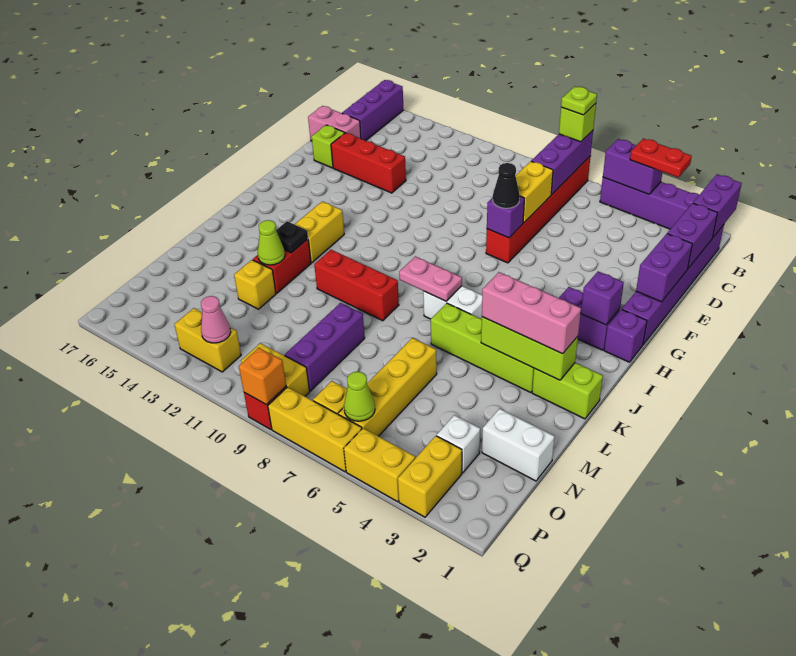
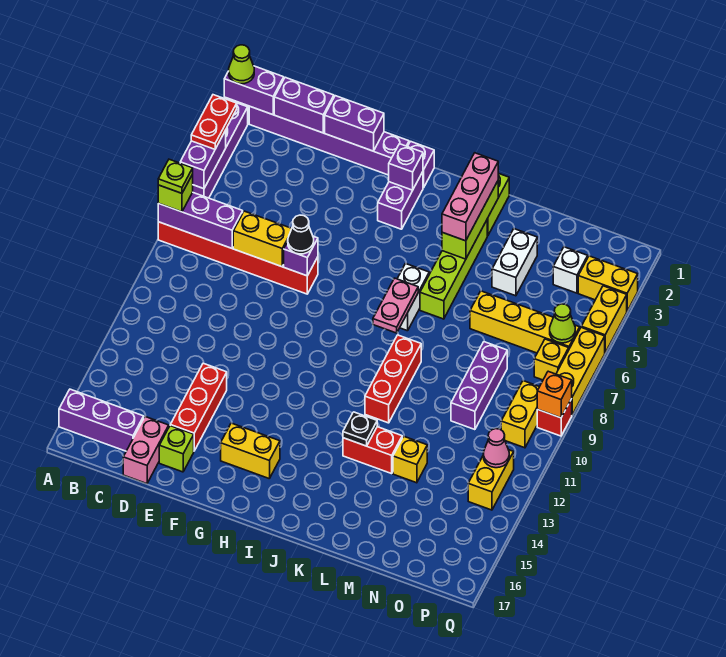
yellow brick I13:J13 level 1 -> yellow brick G15:H15 level 1
lime cone L13 level 2 -> lime cone A1 level 3
purple brick M9:O9 level 1 -> purple brick N8:N10 level 1
white brick N1:N2 level 1 -> white brick M3:M4 level 1

